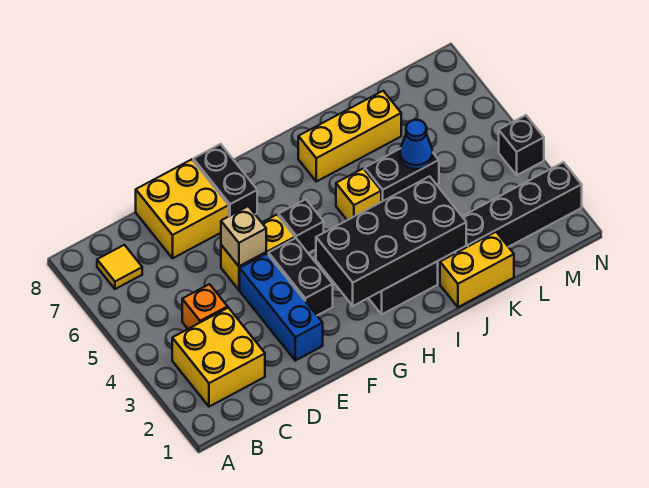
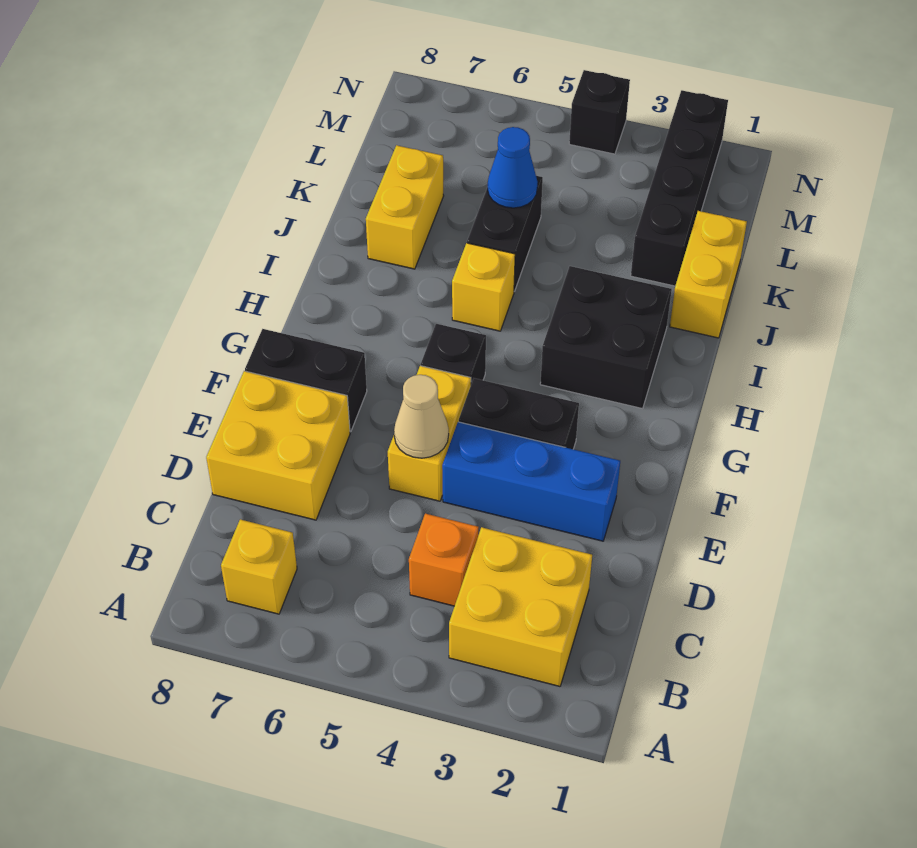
yellow tile B7 level 1 -> yellow brick B7 level 1
tan brick E5 level 2 -> tan cone E5 level 2
black brick G2:J3 level 2 -> none
yellow brick I7:K7 level 1 -> yellow brick J7:K7 level 1

